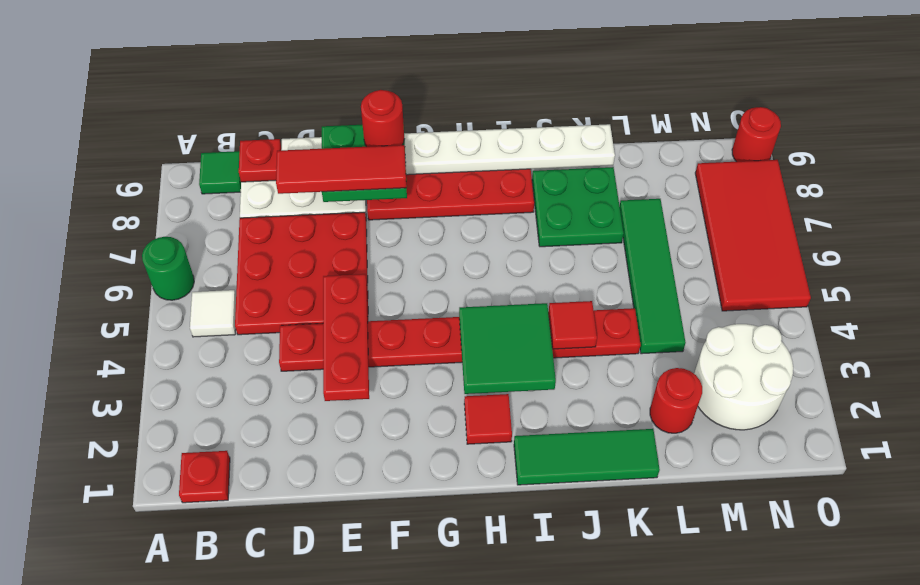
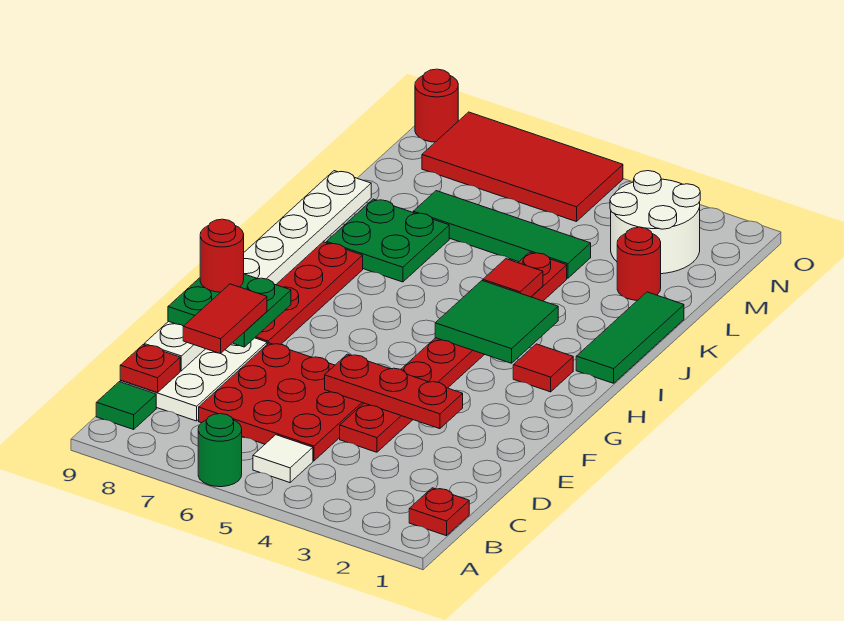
red tile D8:F8 level 4 -> red tile D8:E8 level 4

